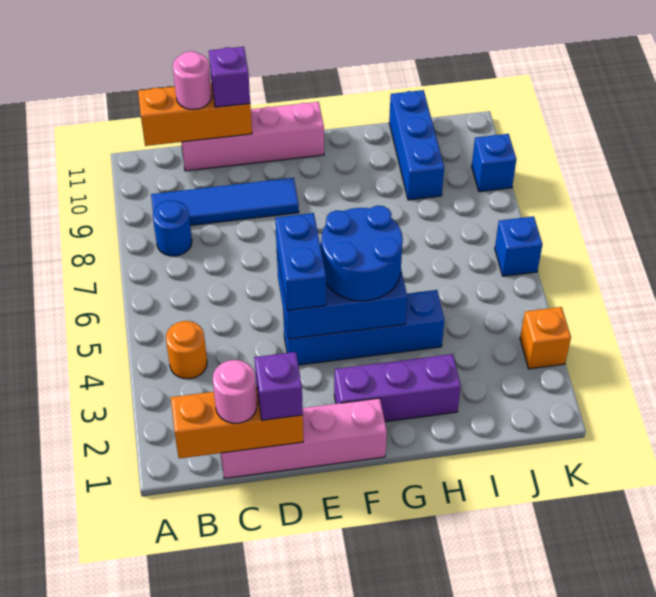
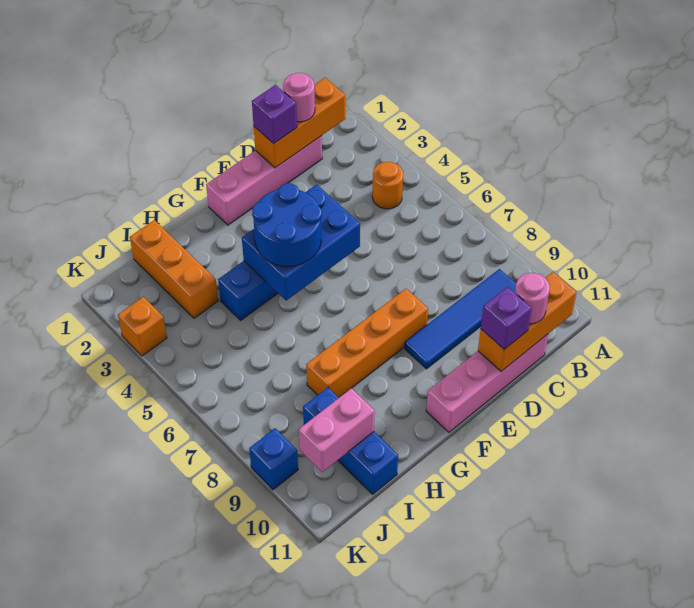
blue round brick B8 level 1 -> none
blue brick E4:E5 level 3 -> none
none -> orange brick E8:H8 level 1
purple brick F2:H2 level 1 -> none
none -> orange brick I1:I3 level 1
none -> pink brick I10:J10 level 2
blue brick K6 level 1 -> none

